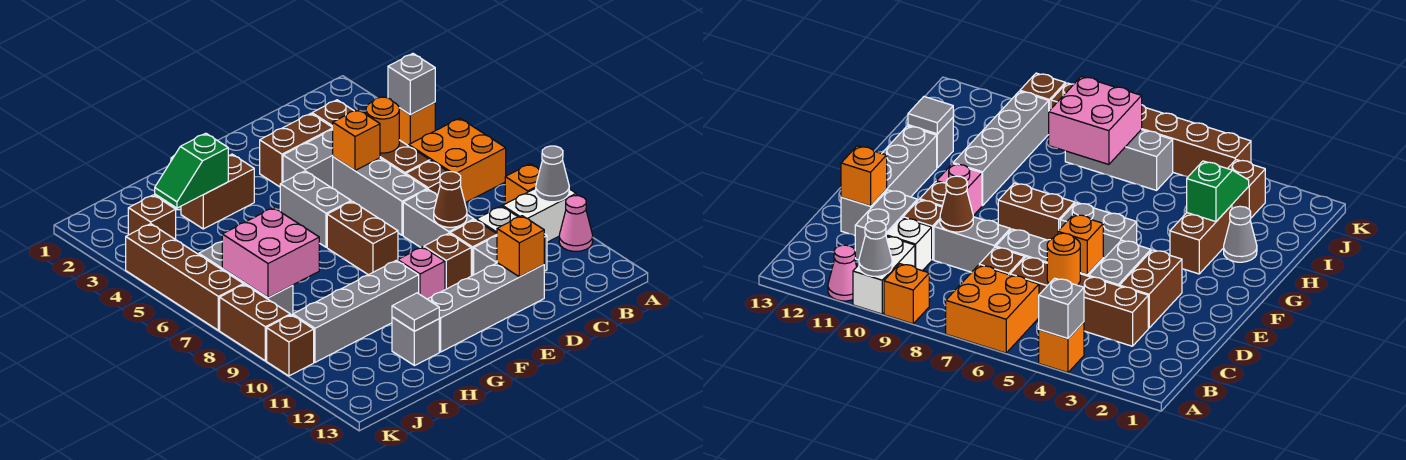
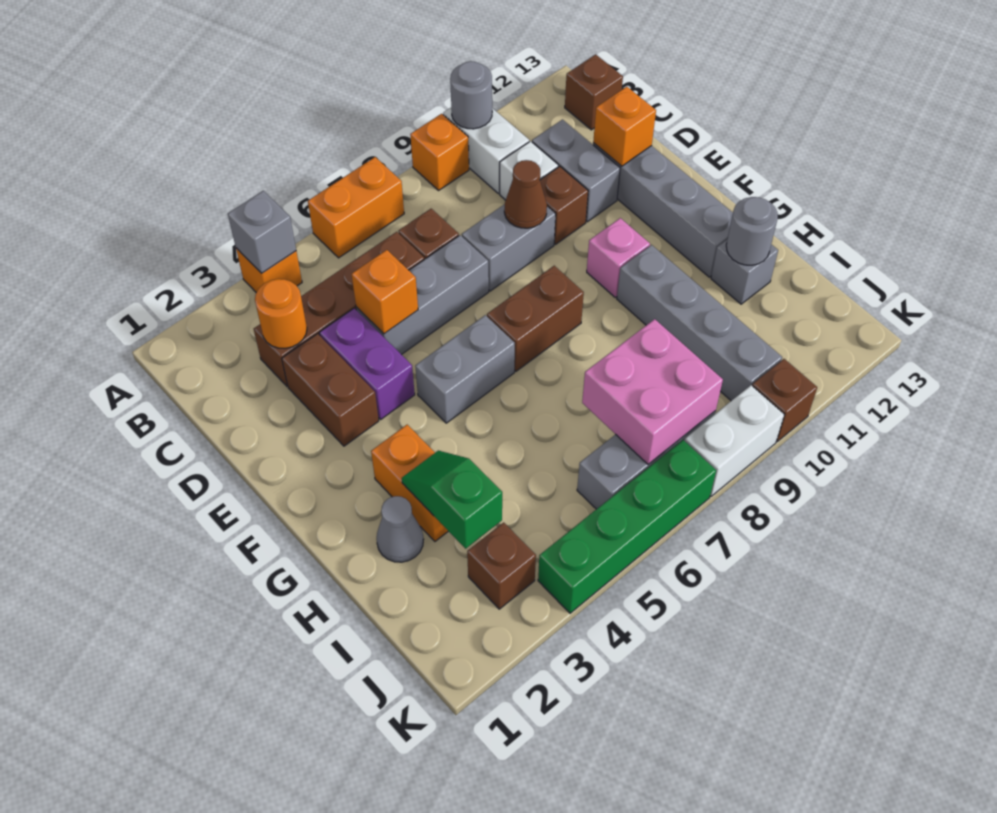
orange brick A6:B7 level 1 -> orange brick A6:A7 level 1
grey cone A10 level 2 -> grey round brick A10 level 2
pink cone A11 level 1 -> none
orange round brick C5 level 2 -> orange round brick C3 level 2
grey brick D4:E4 level 1 -> purple brick D4:E4 level 1
brown brick E10 level 1 -> brown brick B13 level 1
brown brick G3:H3 level 1 -> orange brick G3:H3 level 1
green slope H3:I3 level 2 top H -> green slope H3:I3 level 2 top I
grey tile H12 level 2 -> grey round brick H12 level 2
brown brick K4:K7 level 1 -> green brick K4:K7 level 1
brown brick K8:K9 level 1 -> white brick K8:K9 level 1

